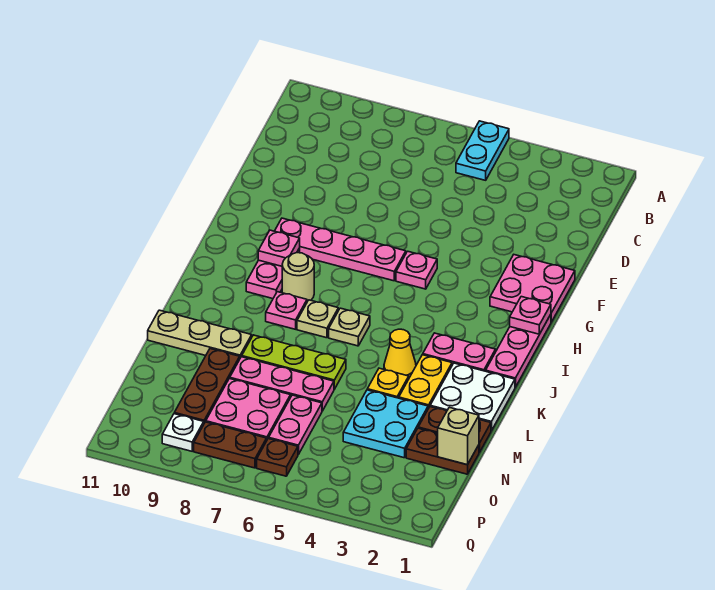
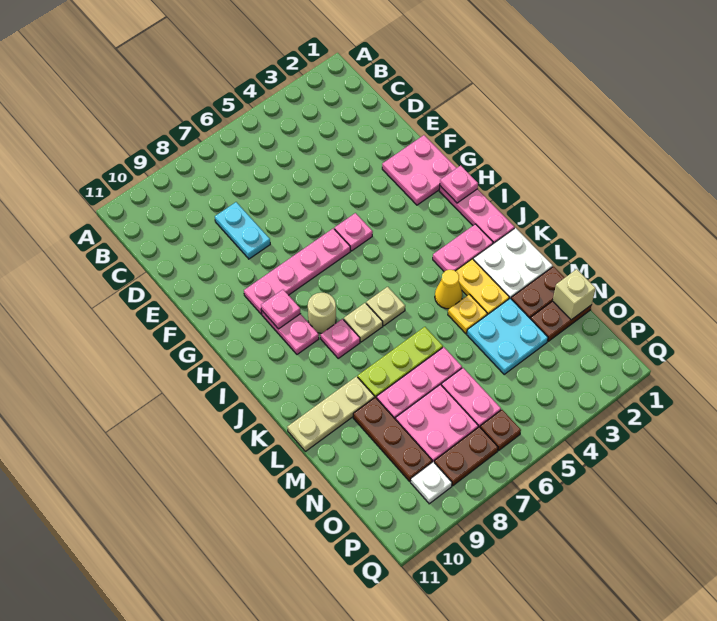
cyan plate A5:B5 level 1 -> cyan plate D8:E8 level 1

